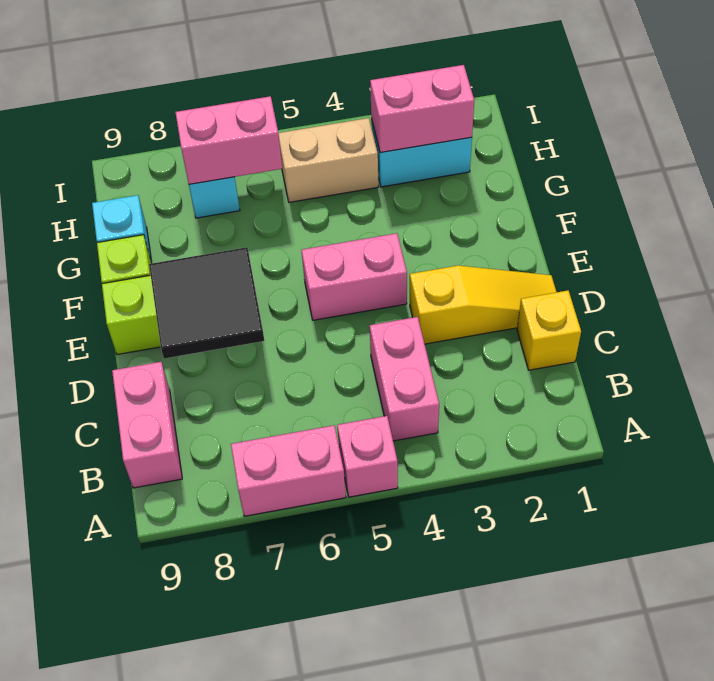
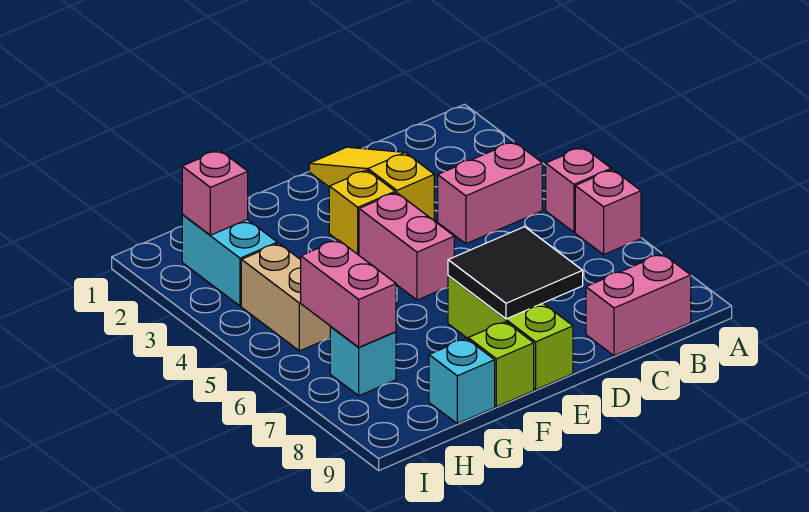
pink brick A6:A7 level 1 -> pink brick A6 level 1
yellow brick C1 level 1 -> yellow brick E3 level 1
pink brick H2:H3 level 2 -> pink brick H2 level 2

